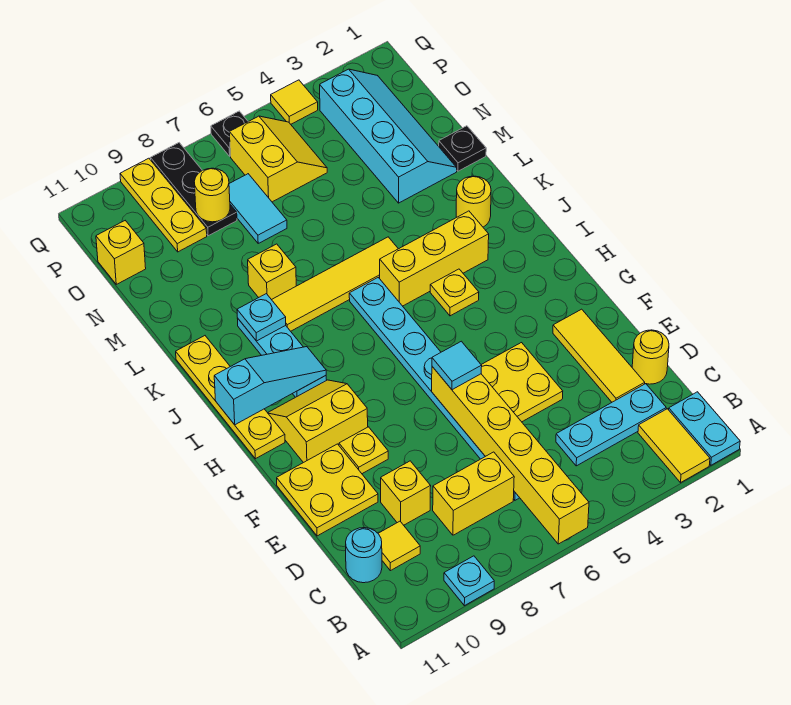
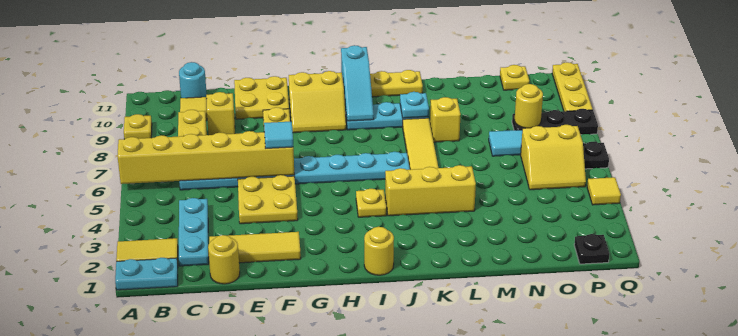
cyan plate A9 level 1 -> yellow plate A9 level 1
yellow slope G9:H10 level 1 top G -> yellow slope G9:H10 level 1 top 10
yellow brick J3:J5 level 1 -> yellow brick J4:L4 level 1
yellow round brick K2 level 1 -> yellow round brick I1 level 1
black plate M1 level 1 -> black plate P1 level 1
cyan slope M2:P3 level 1 top 3 -> none
yellow plate O9:Q9 level 1 -> yellow plate Q9:Q11 level 1
yellow brick O11 level 1 -> yellow plate O11 level 1

